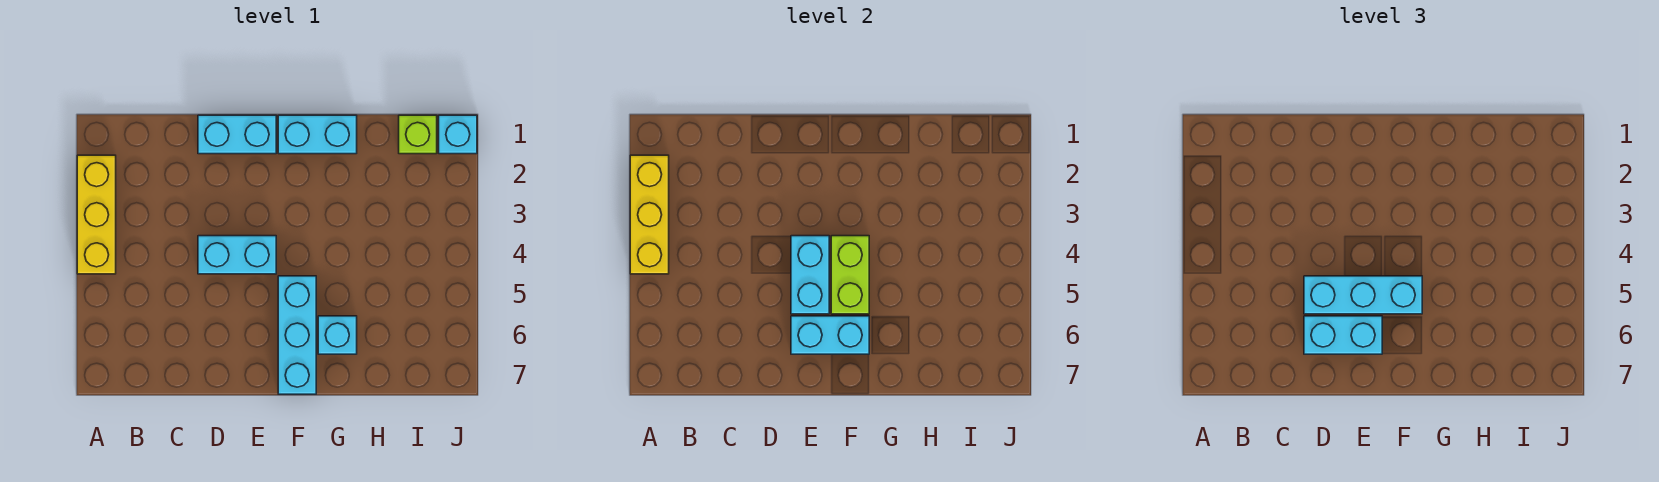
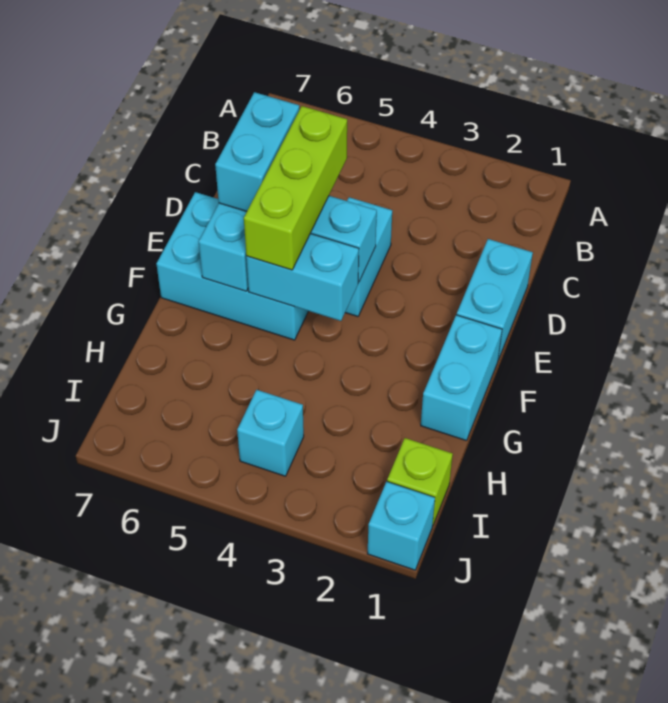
yellow brick A2:A4 level 1 -> none
yellow brick A2:A4 level 2 -> none
cyan brick D5:F5 level 3 -> lime brick D5:F5 level 3
lime brick F4:F5 level 2 -> cyan brick F4:F5 level 2
cyan brick F5:F7 level 1 -> cyan brick E5:F7 level 1
cyan brick G6 level 1 -> cyan brick I4 level 1

